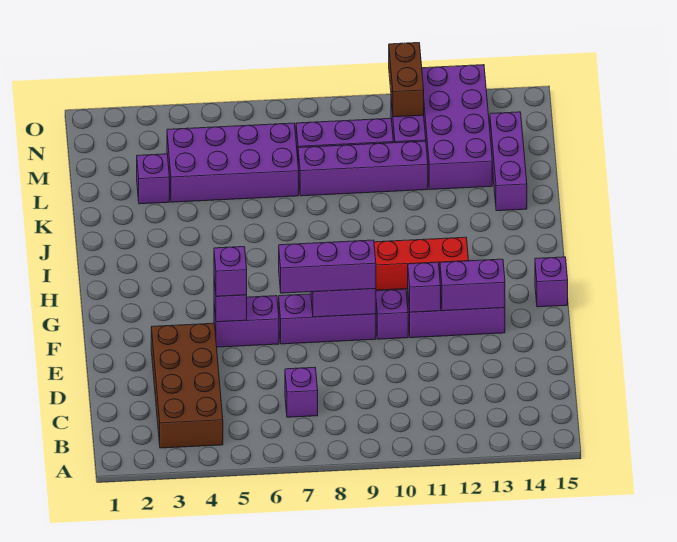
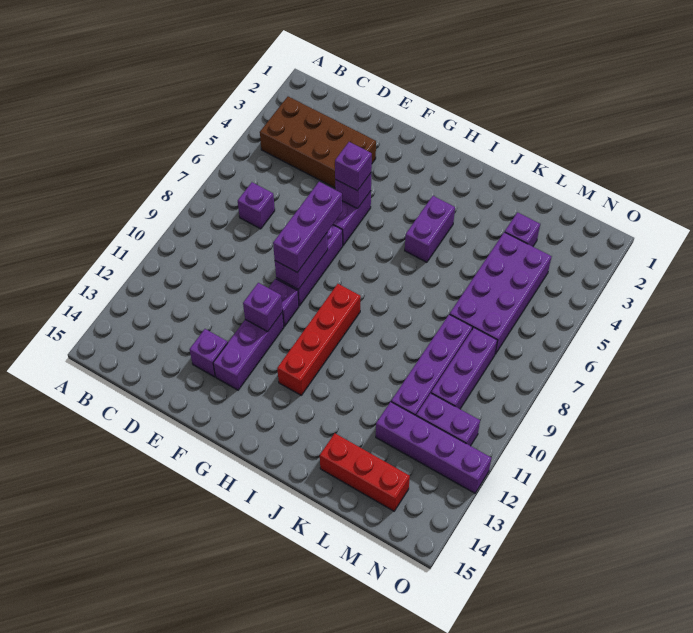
purple brick F12:F13 level 2 -> purple brick I4:I5 level 1
purple brick G15 level 1 -> purple brick E13 level 1
purple brick K14:M14 level 1 -> red brick K14:M14 level 1
purple brick L12:O13 level 1 -> purple brick L12:O12 level 1
brown brick N11:O11 level 2 -> none

